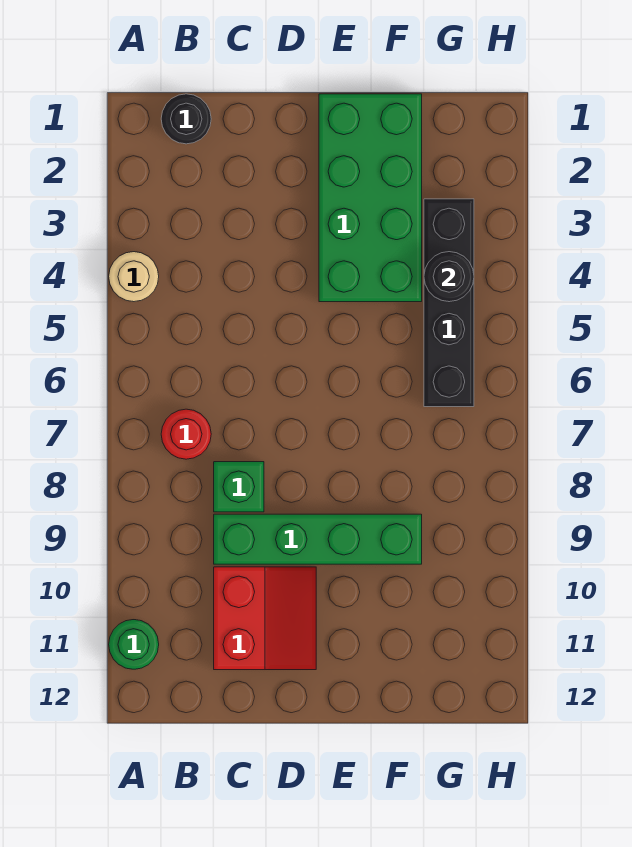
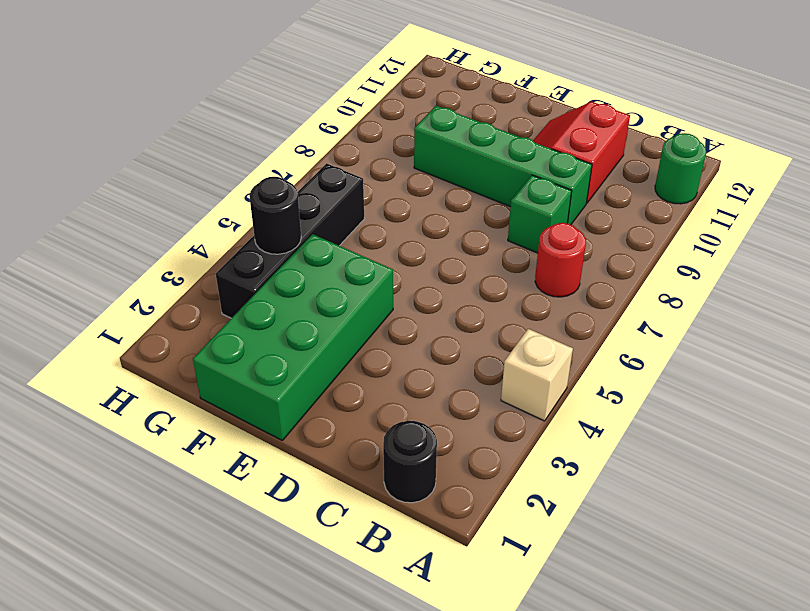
tan round brick A4 level 1 -> tan brick A4 level 1

